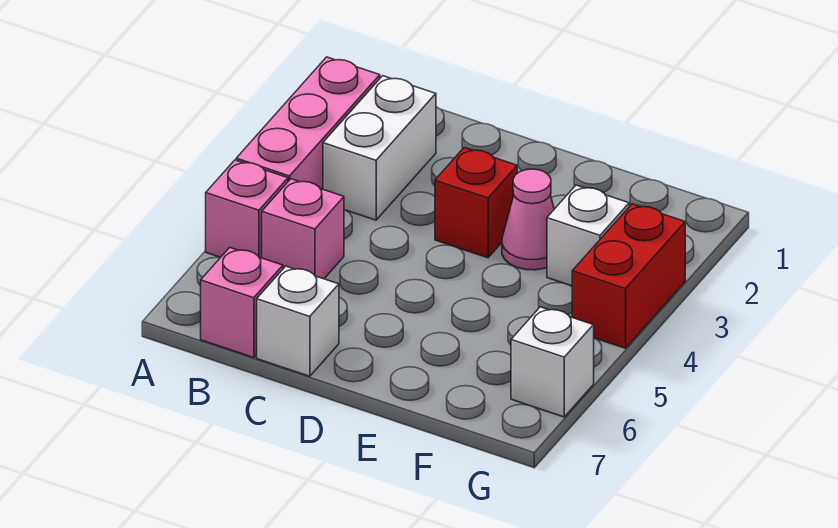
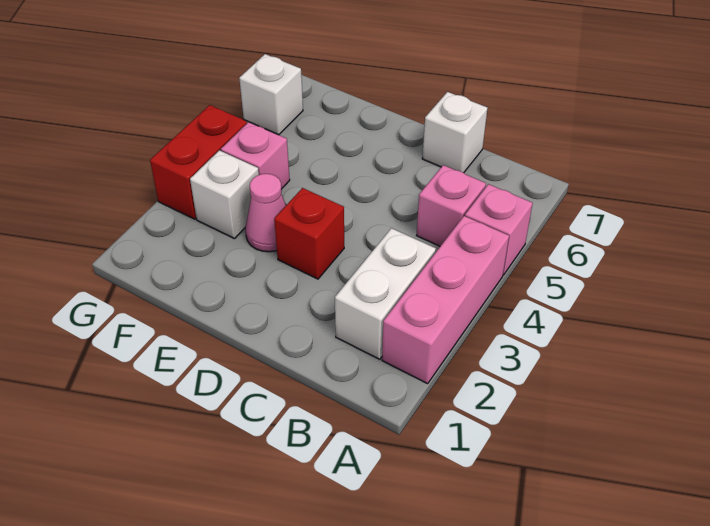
pink brick B7 level 1 -> pink brick F4 level 1

